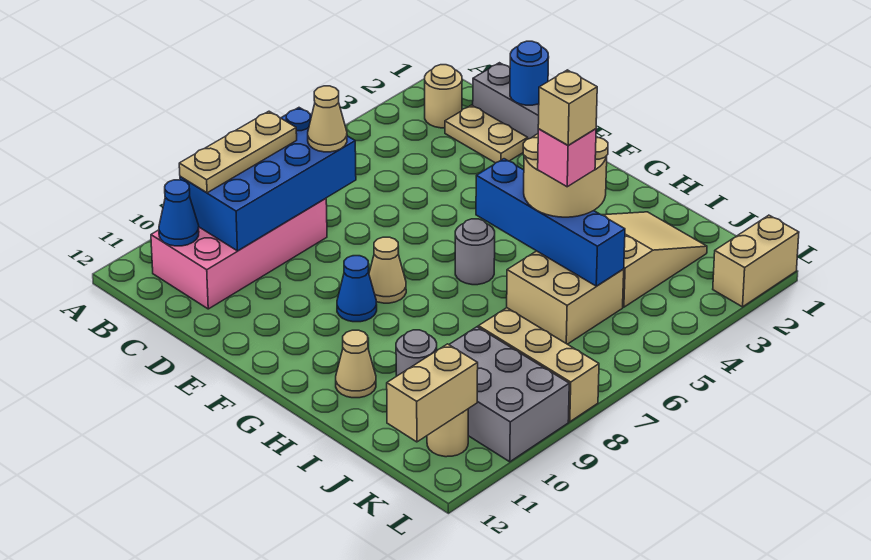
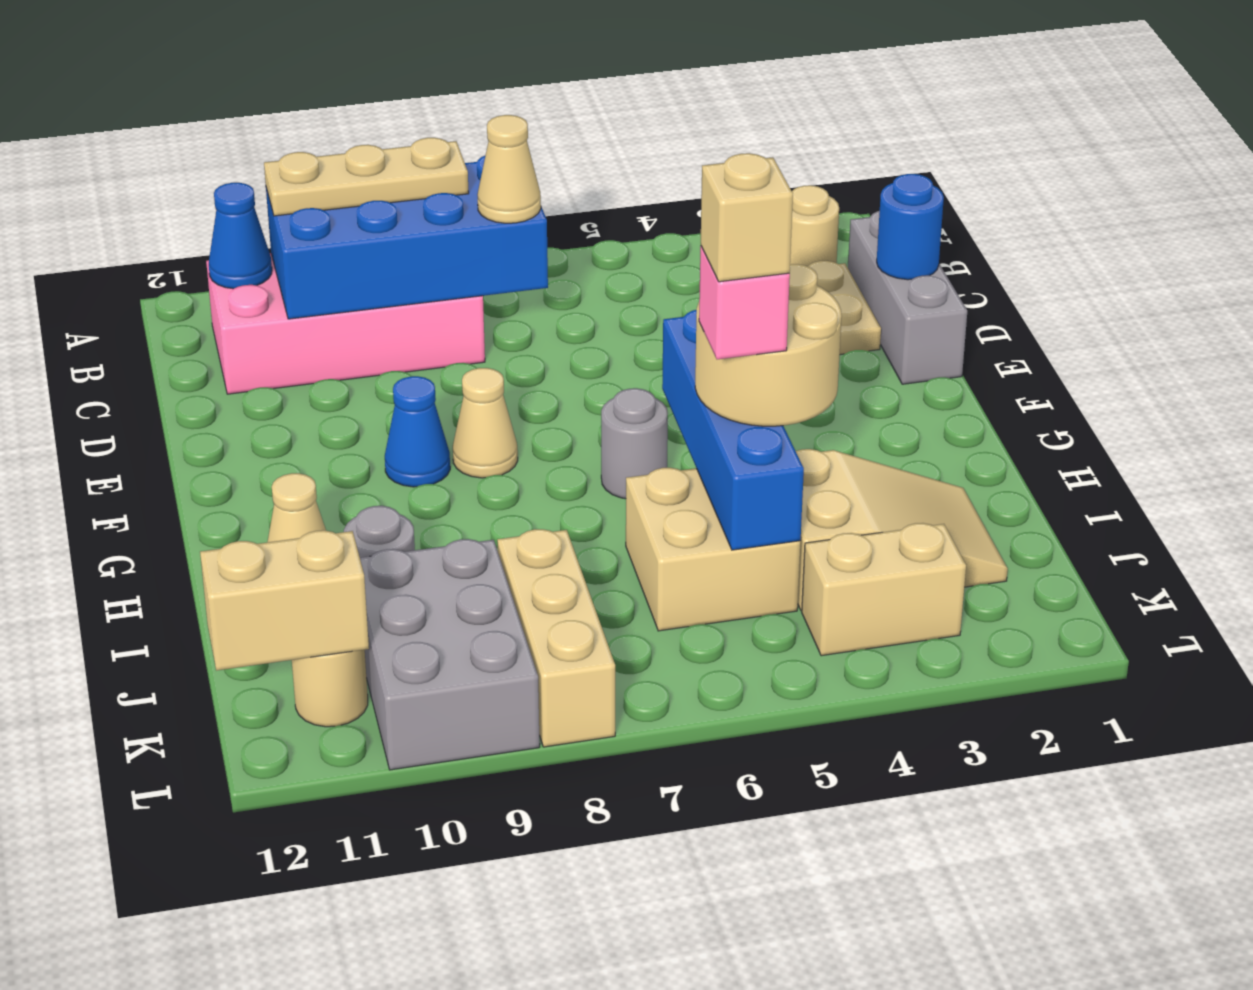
tan brick L1:L2 level 1 -> tan brick K3:K4 level 1

